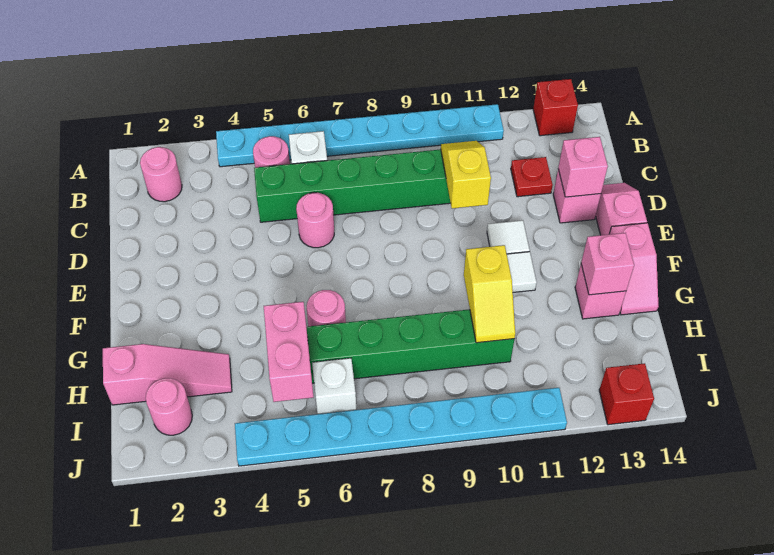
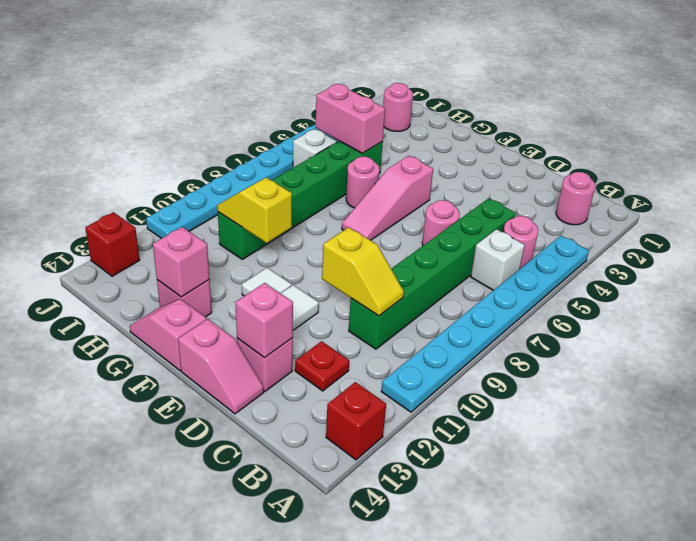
pink slope H1:H3 level 1 top 1 -> pink slope F5:F7 level 1 top 5

